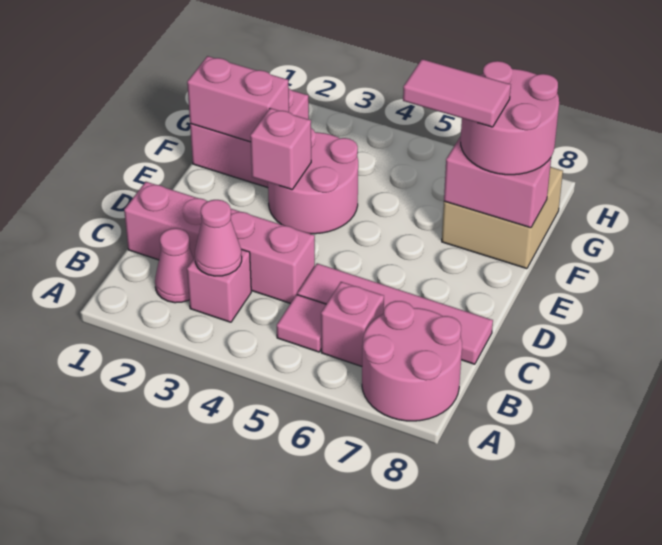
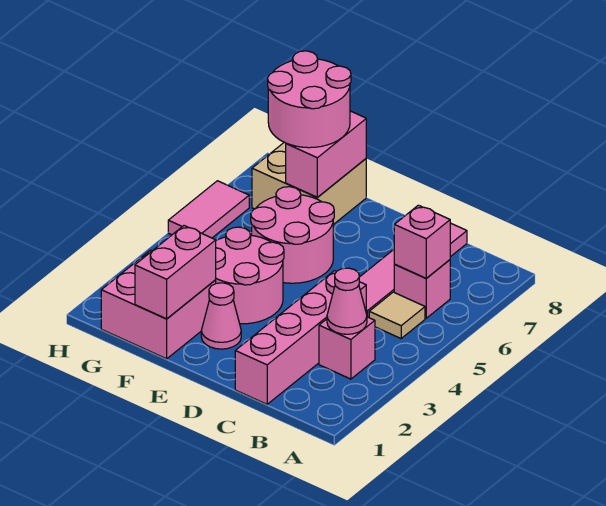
pink round brick A7:B8 level 1 -> pink round brick E5:F6 level 1
pink cone B2 level 1 -> pink cone E2 level 1
pink tile B5 level 1 -> tan tile B5 level 1
pink brick E3 level 2 -> pink brick B6 level 2
pink tile F6:F7 level 4 -> pink tile H5:H6 level 1

